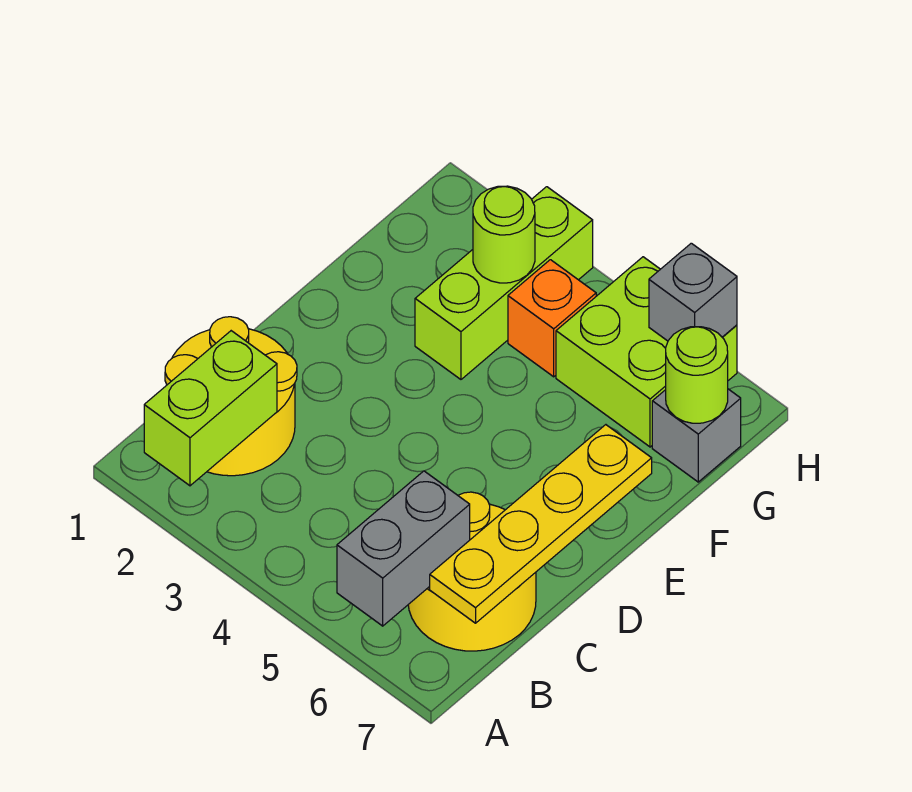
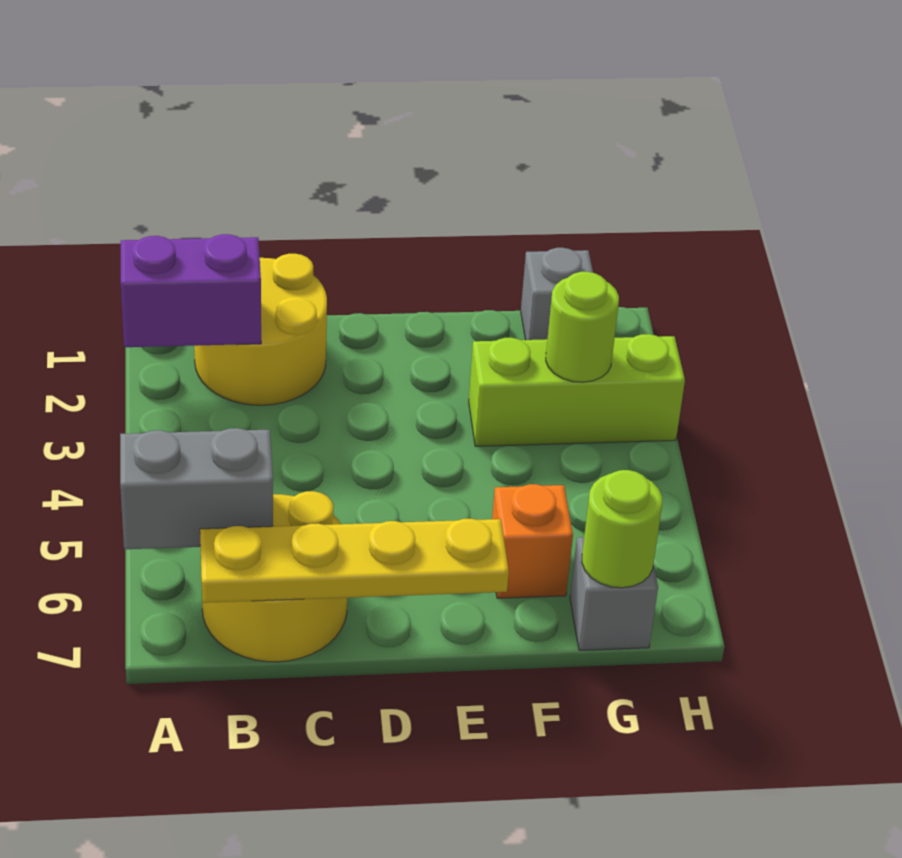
lime brick A2:B2 level 2 -> purple brick A2:B2 level 2
orange brick G4 level 1 -> orange brick F6 level 1
lime brick G5:H6 level 1 -> none
grey brick H6 level 2 -> grey brick G1 level 1

